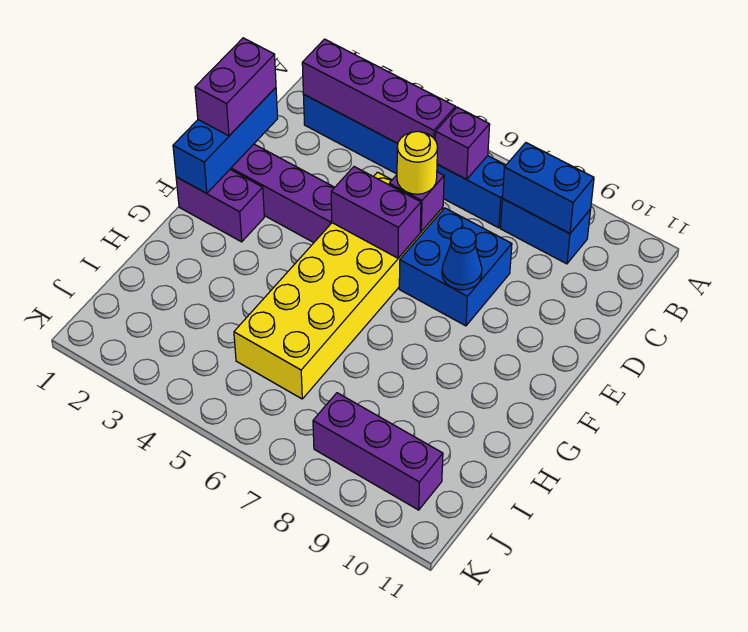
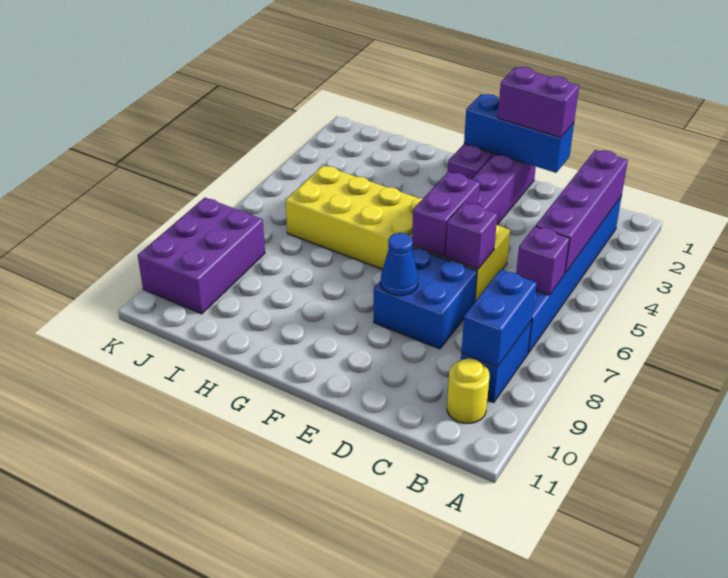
yellow round brick D6 level 3 -> yellow round brick B10 level 1
purple brick J8:J10 level 1 -> purple brick J8:K10 level 1

